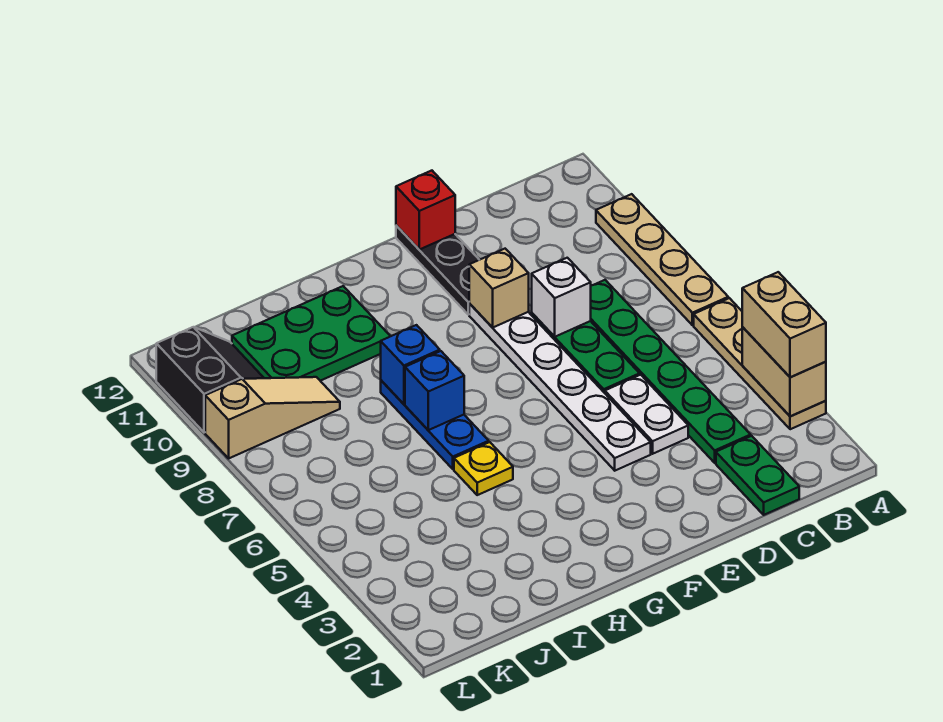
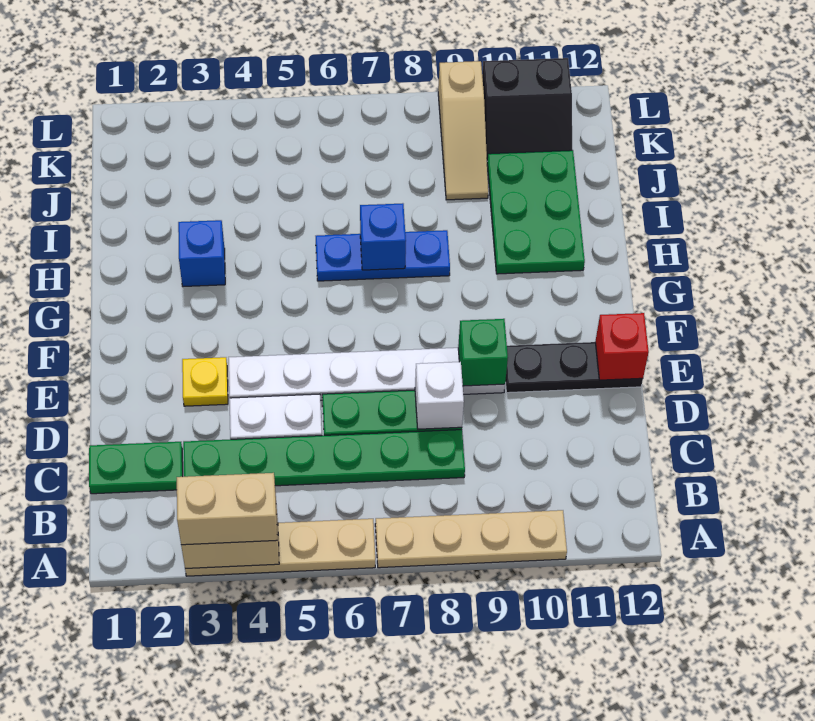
tan brick E9 level 2 -> green brick E9 level 2
yellow plate H5 level 1 -> yellow plate E3 level 1
blue brick H8 level 2 -> blue brick H3 level 1

